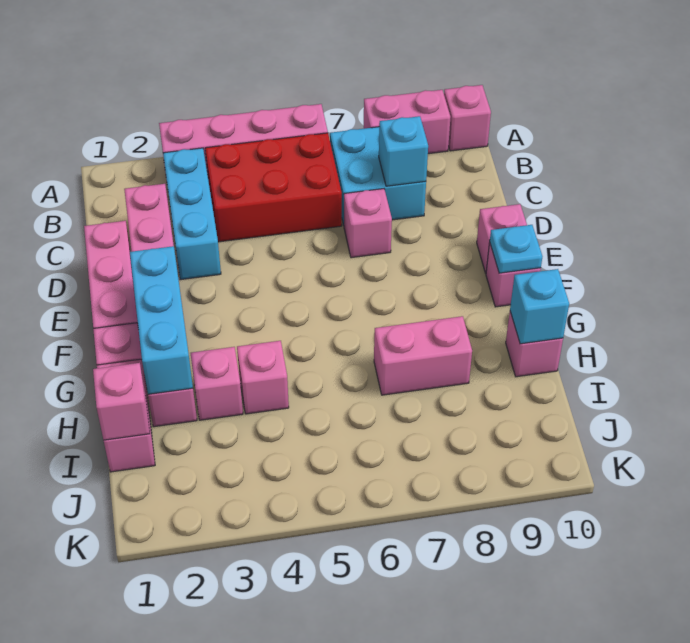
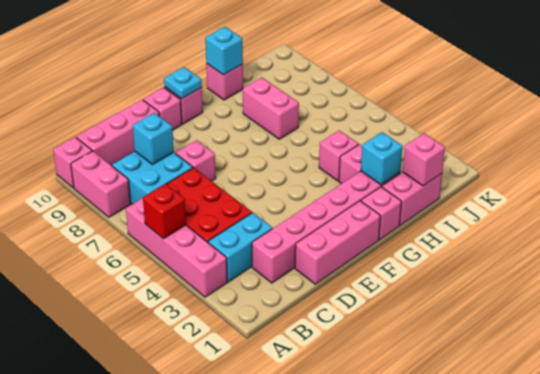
none -> red brick A5 level 2
cyan brick B3:D3 level 1 -> cyan brick B3:C3 level 1
none -> pink brick B10:D10 level 1
cyan brick F2:H2 level 2 -> cyan brick H2 level 2

